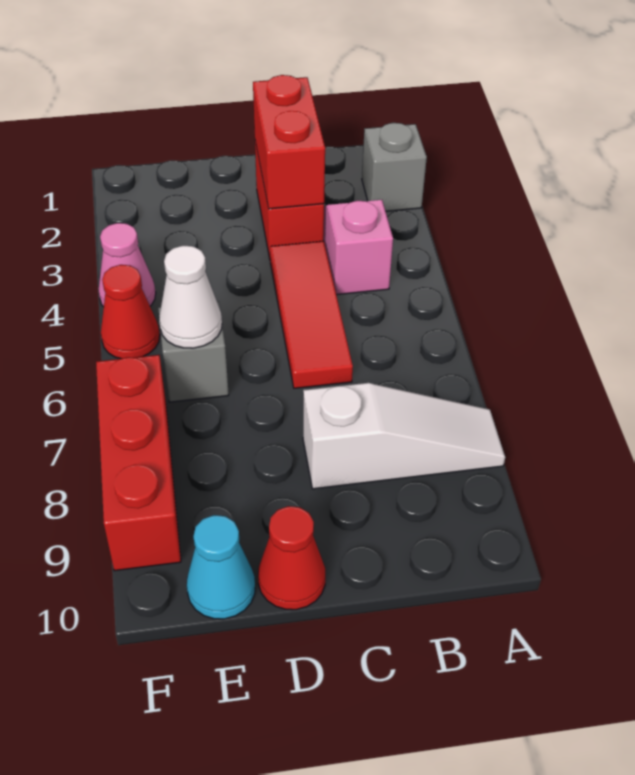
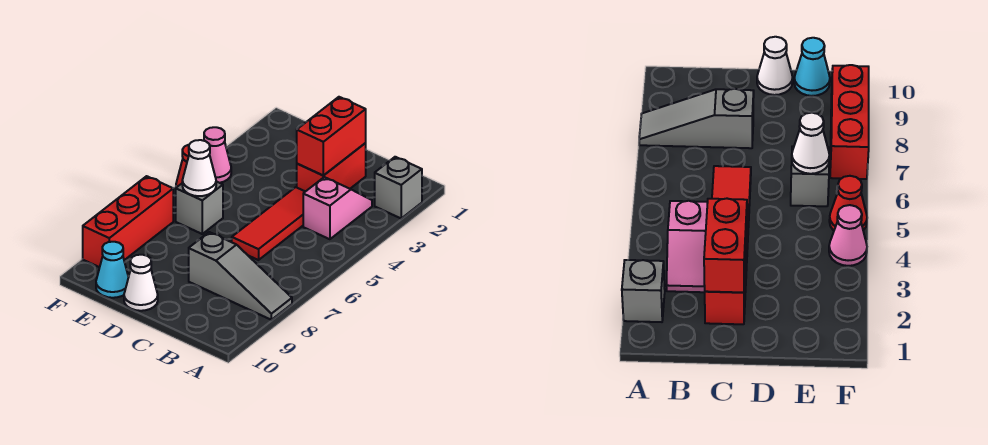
white slope A8:C8 level 1 top C -> grey slope A8:C8 level 1 top C
red cone D10 level 1 -> white cone D10 level 1

